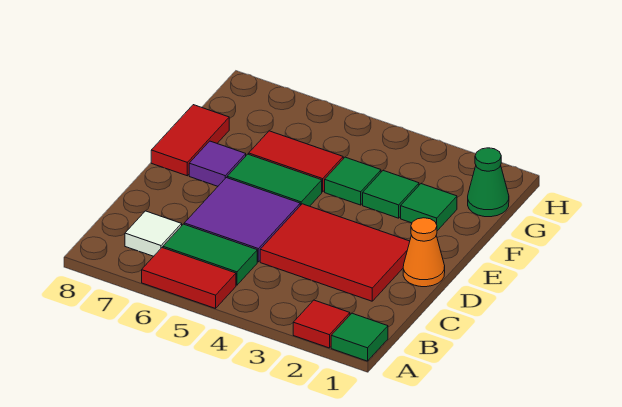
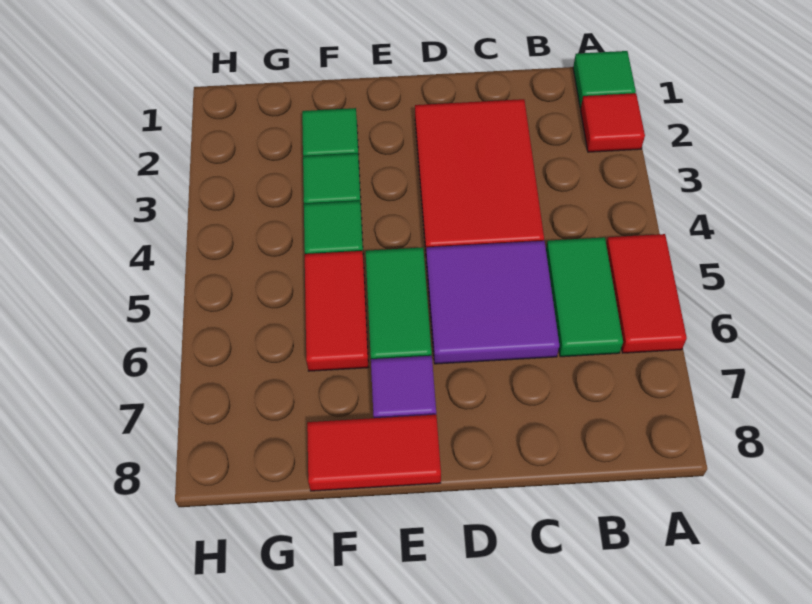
white tile B7 level 1 -> none
orange cone D1 level 1 -> none
green cone G1 level 1 -> none

